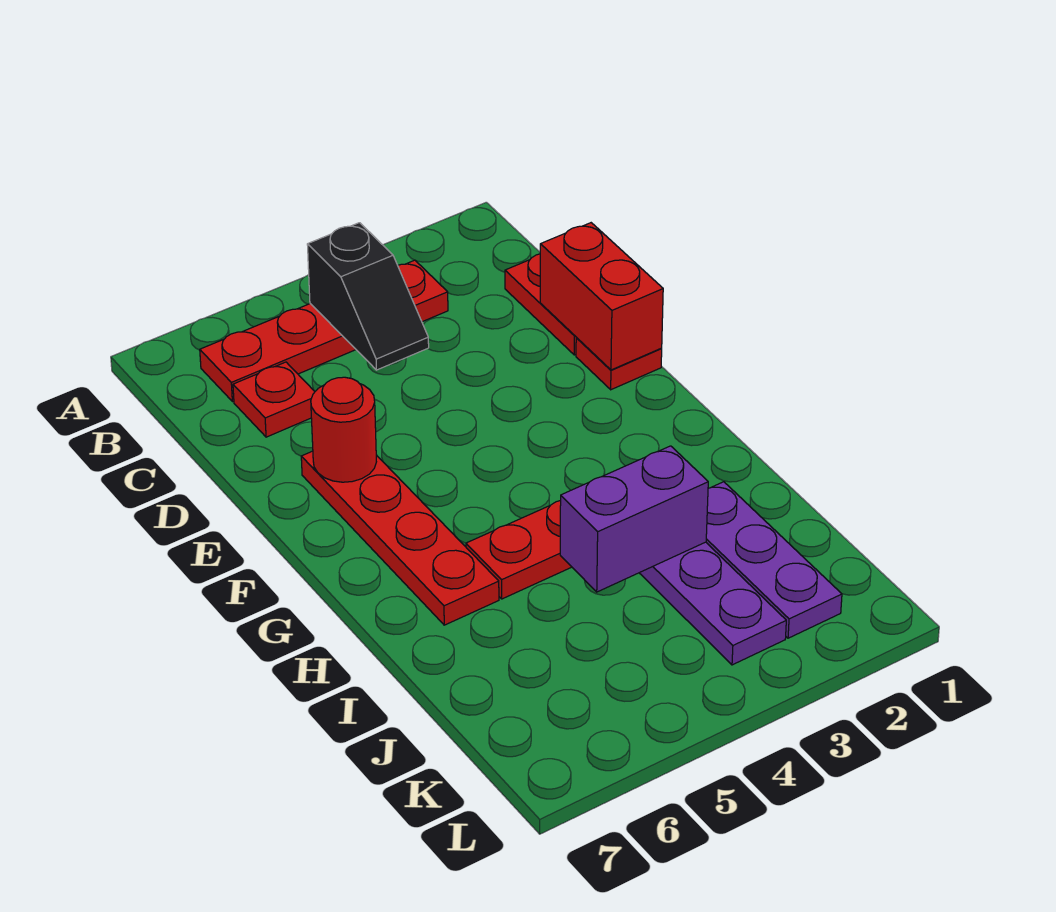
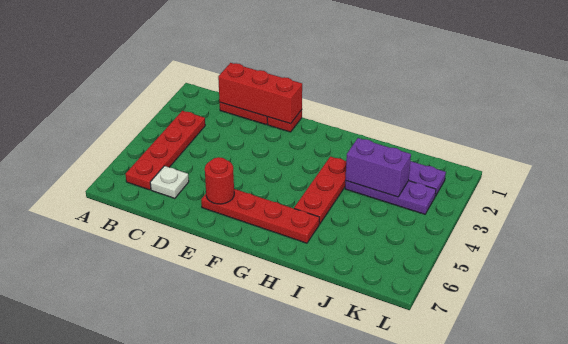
black slope B4:C4 level 2 top B -> none
red plate C6 level 1 -> white plate C6 level 1
red brick D1:E1 level 2 -> red brick C1:E1 level 2
purple brick I3:I4 level 2 -> purple brick I3:J3 level 2

